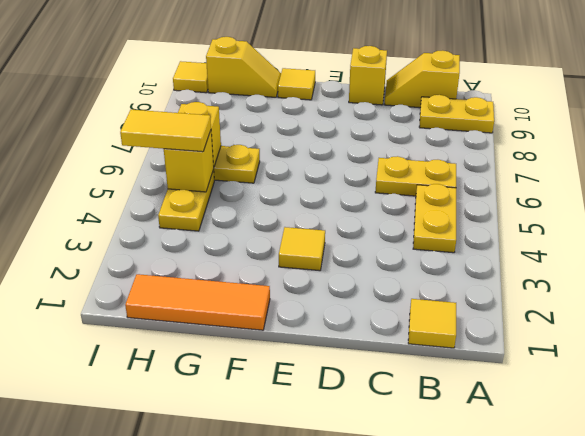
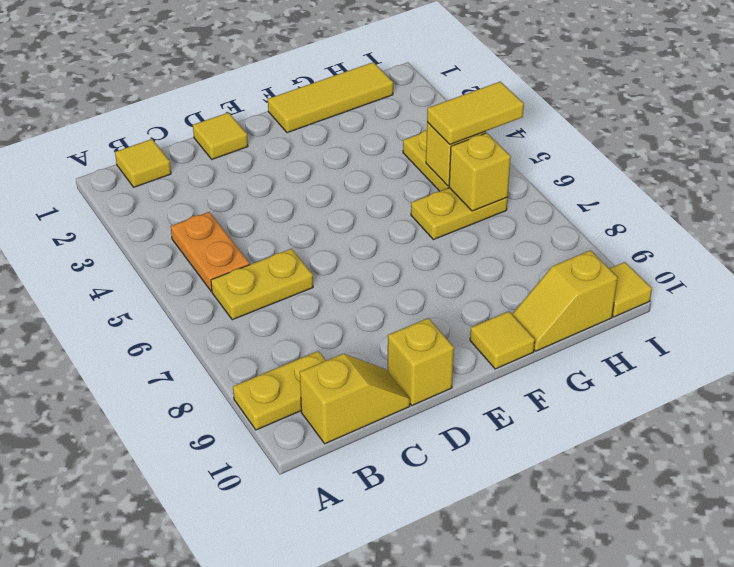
yellow plate B4:B5 level 1 -> orange plate B4:B5 level 1
yellow tile E3 level 1 -> yellow tile D1 level 1
orange tile F1:H1 level 1 -> yellow tile F1:H1 level 1

